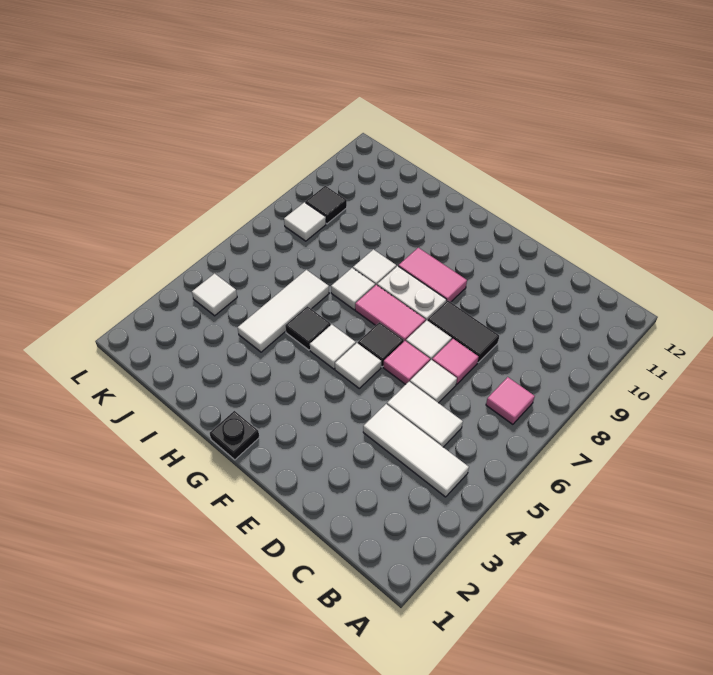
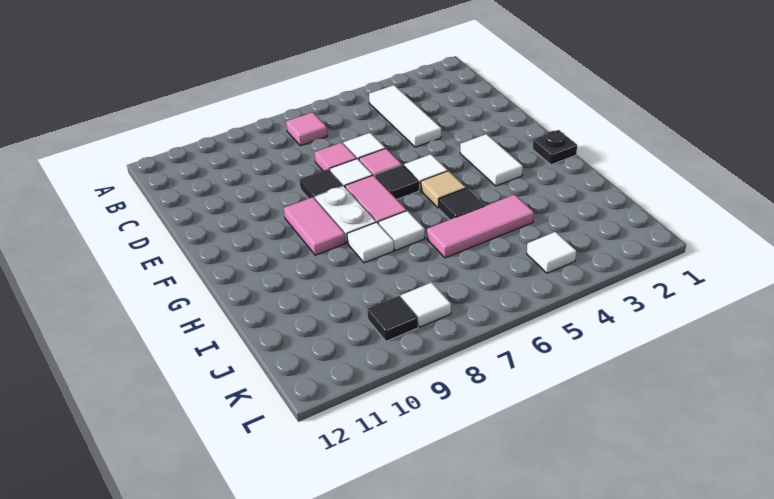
white tile C5:D5 level 1 -> white tile F3:G3 level 1
black tile D8:E8 level 1 -> black tile E8 level 1
white tile G5 level 1 -> tan tile G5 level 1
white tile I4:I6 level 1 -> pink tile I4:I6 level 1

